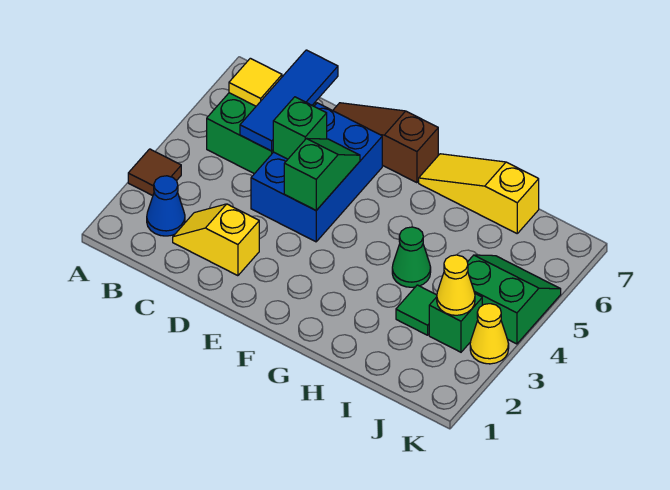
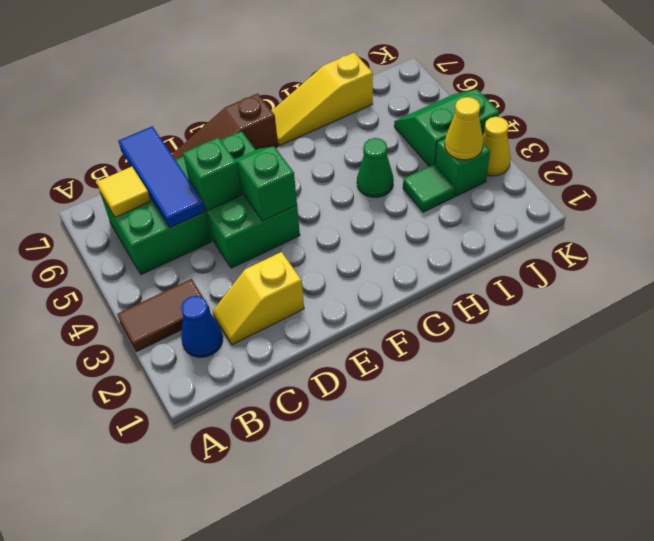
brown tile A3 level 1 -> brown tile A3:B3 level 1
blue brick D4:E6 level 1 -> green brick D4:E6 level 1

